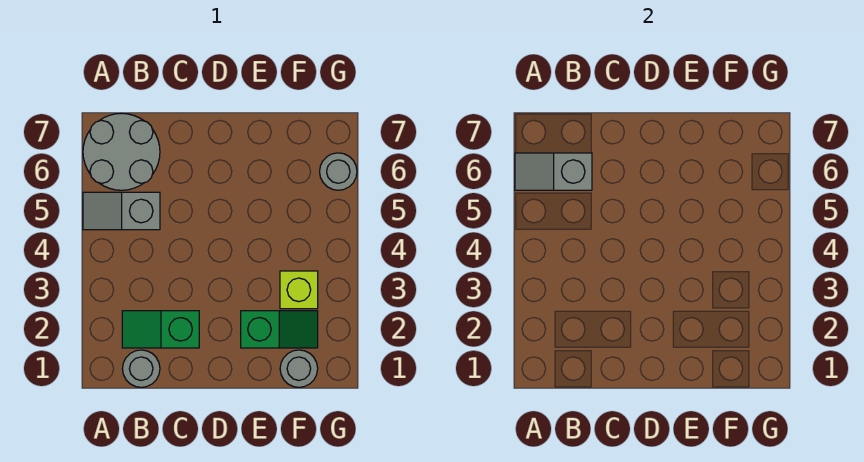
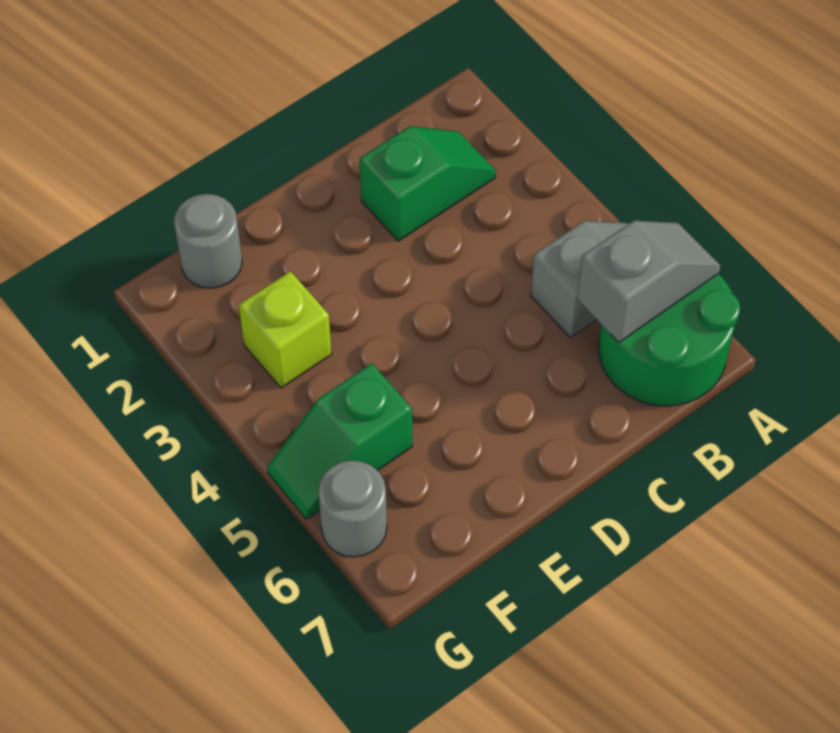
grey round brick A6:B7 level 1 -> green round brick A6:B7 level 1
grey round brick B1 level 1 -> none
green slope E2:F2 level 1 top E -> green slope F5:G5 level 1 top F

